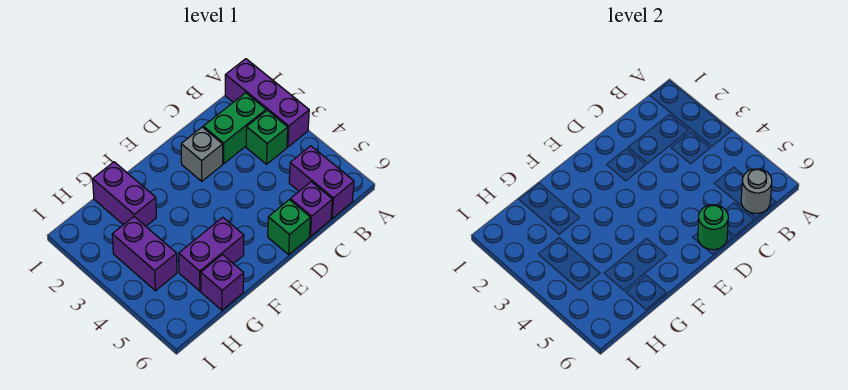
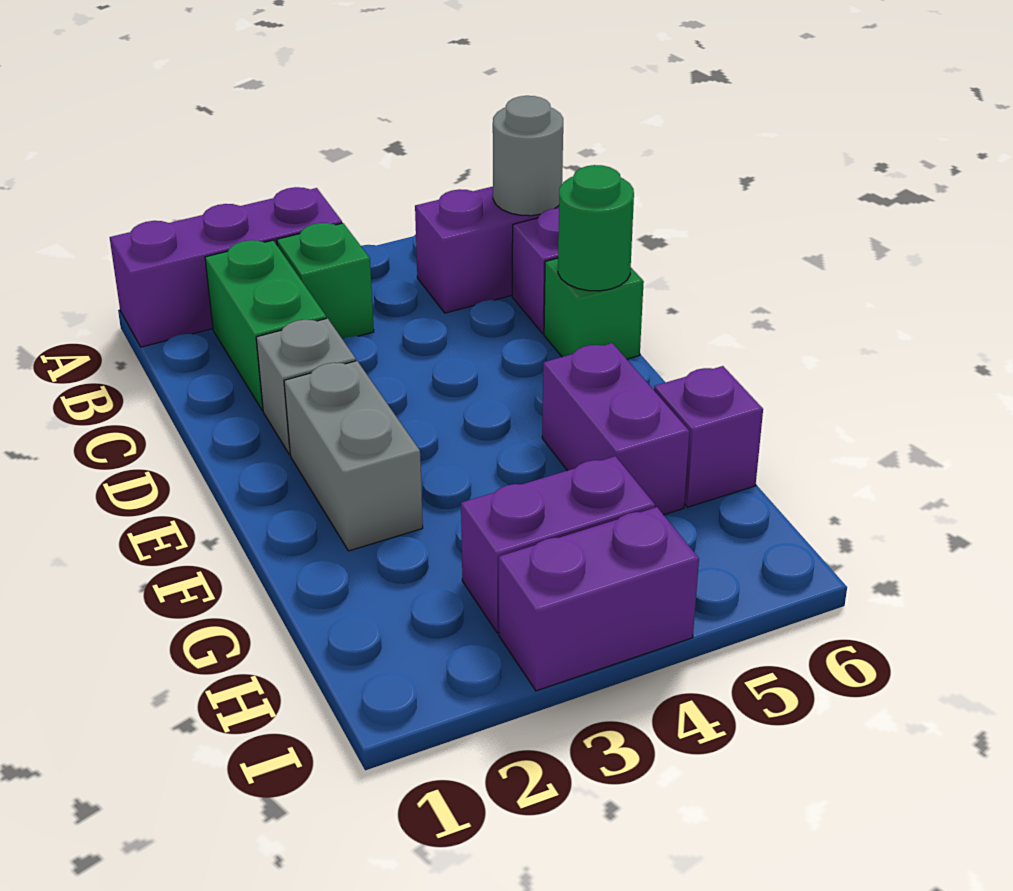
none -> grey brick E2:F2 level 1
purple brick G1:G2 level 1 -> purple brick I3:I4 level 1

